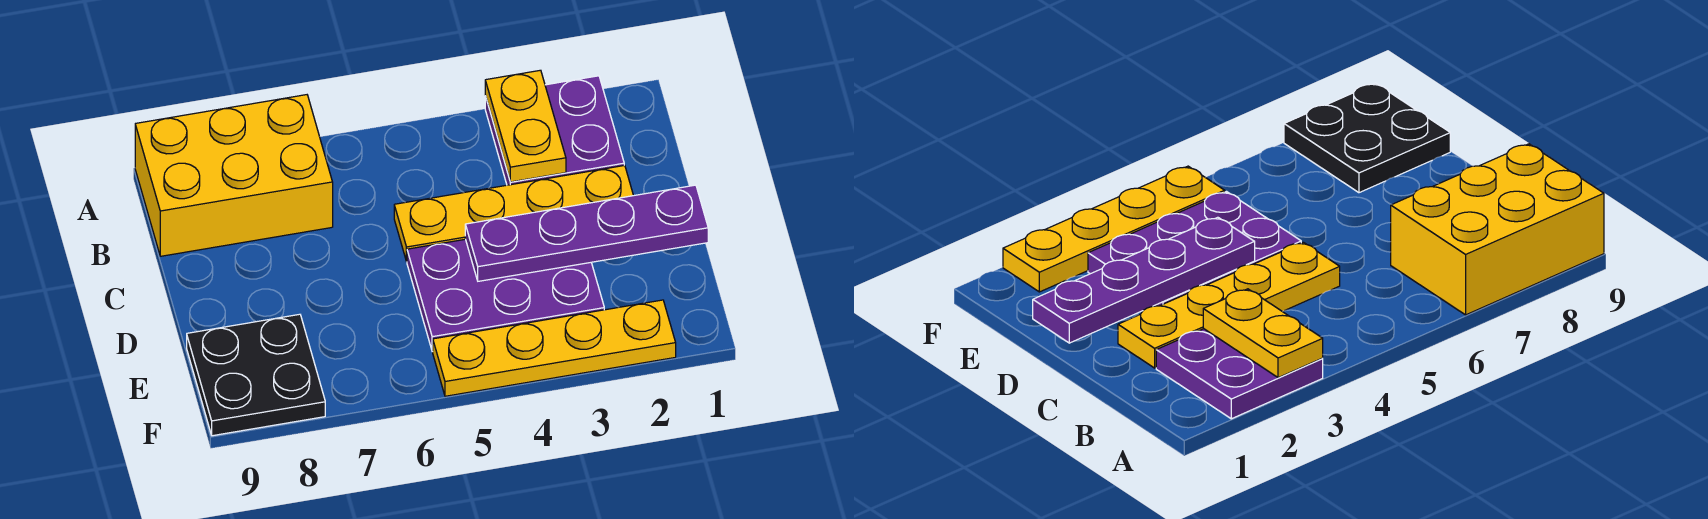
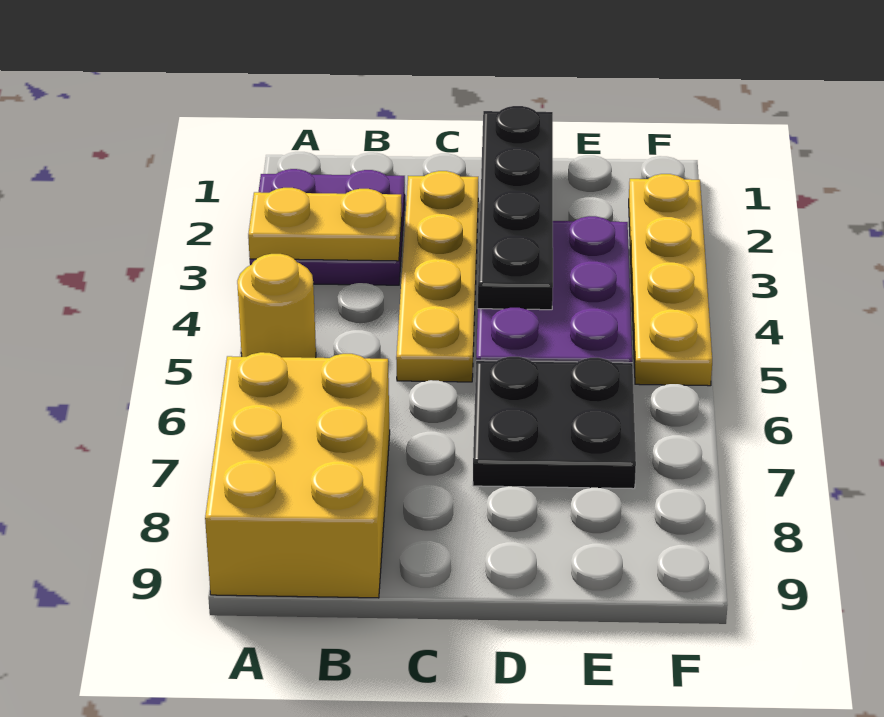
none -> yellow round brick A5 level 1
purple plate D1:D4 level 2 -> black plate D1:D4 level 2
black plate E8:F9 level 1 -> black plate D6:E7 level 1

